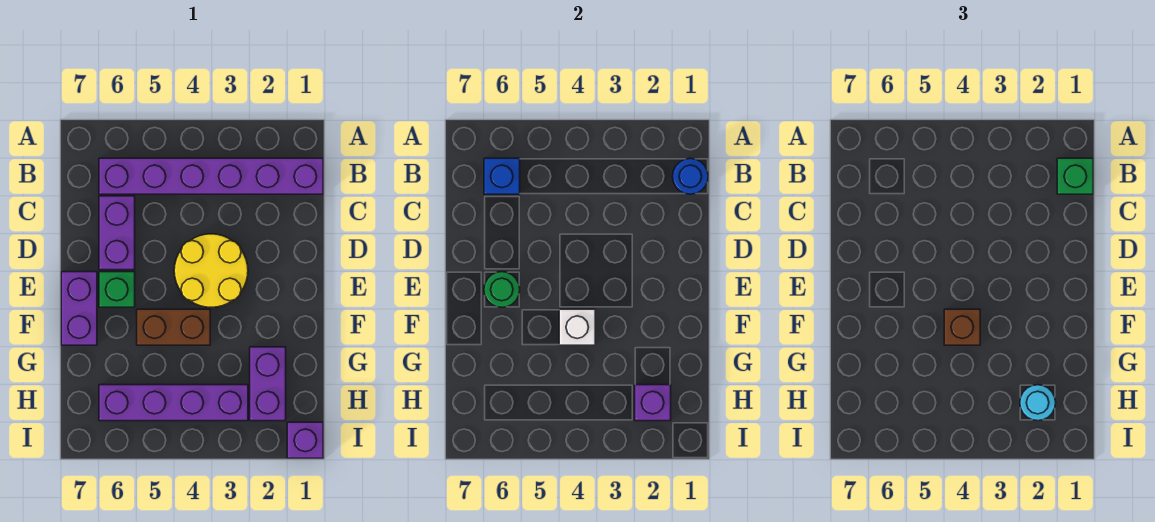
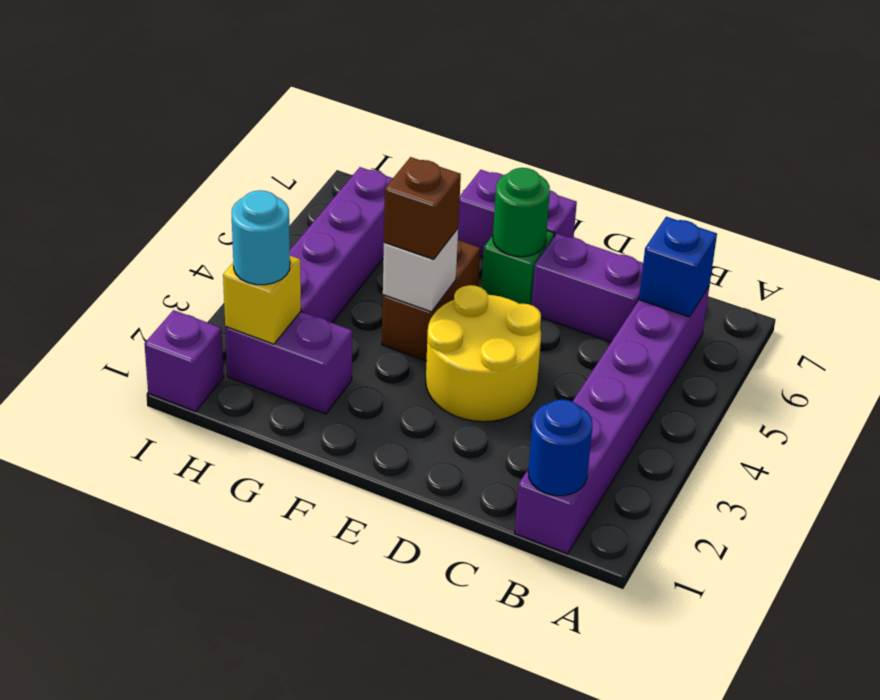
green brick B1 level 3 -> none
purple brick H2 level 2 -> yellow brick H2 level 2

